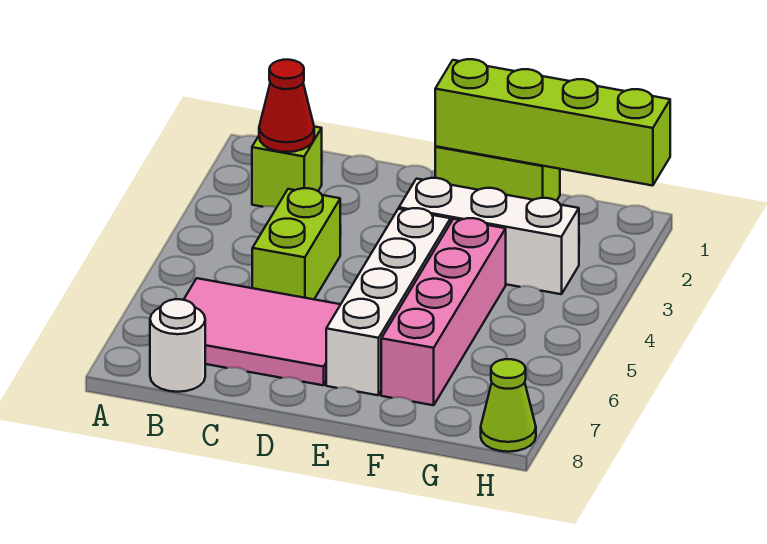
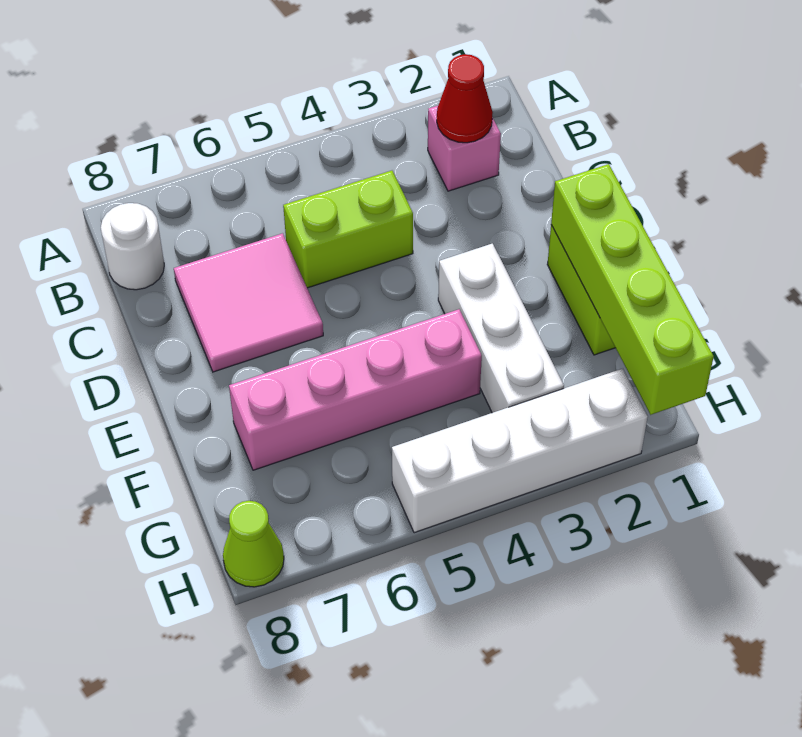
lime brick B2 level 1 -> pink brick B2 level 1
pink tile B6:D7 level 1 -> pink tile C6:D7 level 1
white brick E4:E7 level 1 -> white brick H2:H5 level 1

